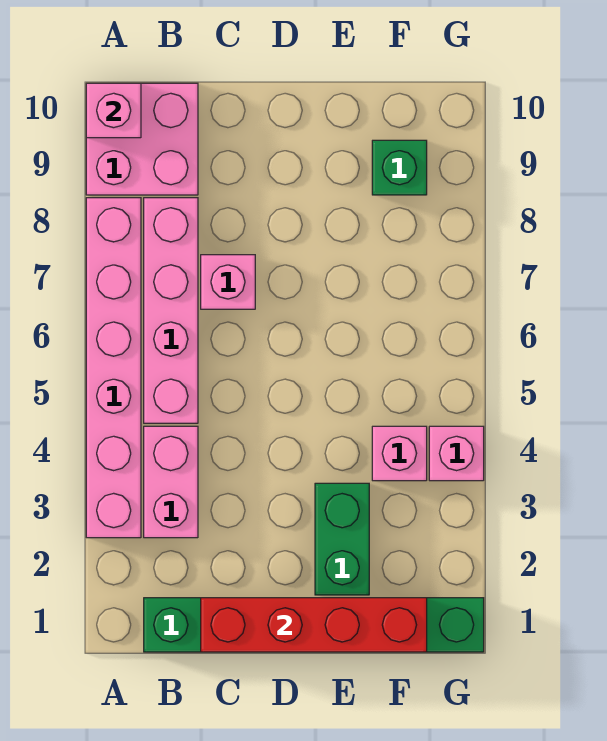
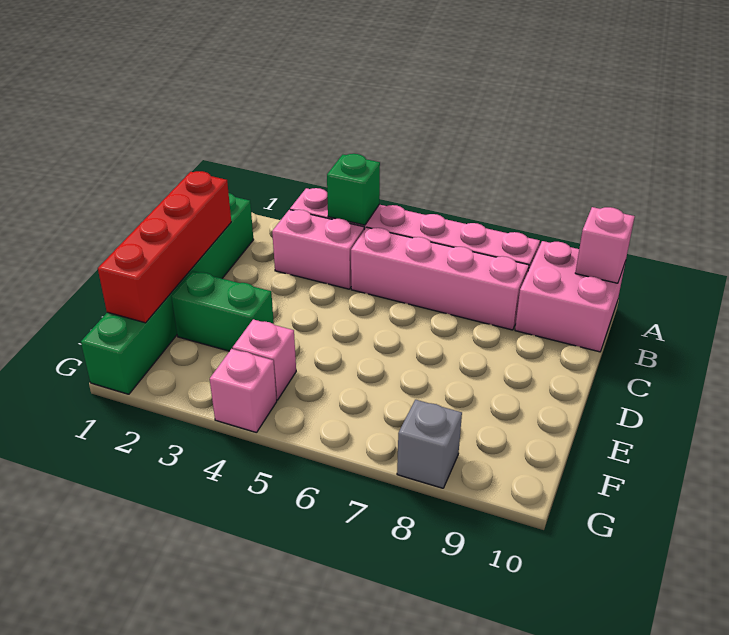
pink brick C7 level 1 -> none
green brick F9 level 1 -> green brick A4 level 2
none -> grey brick G8 level 1

